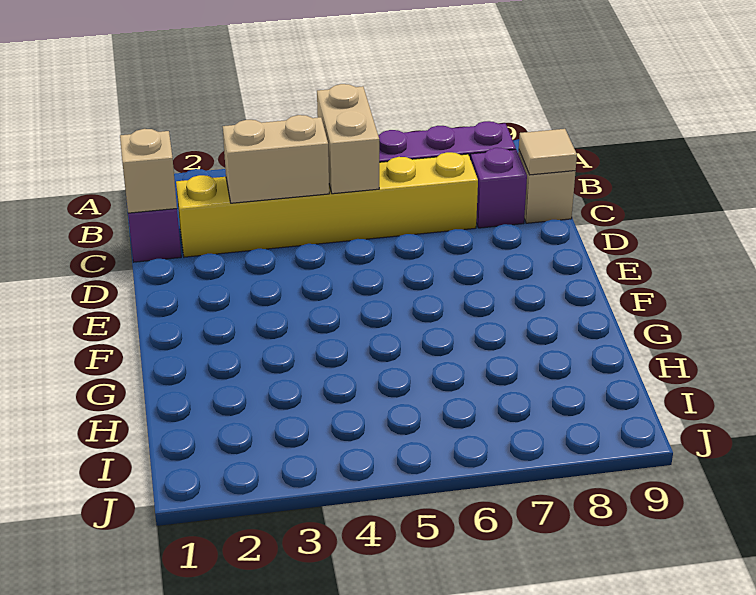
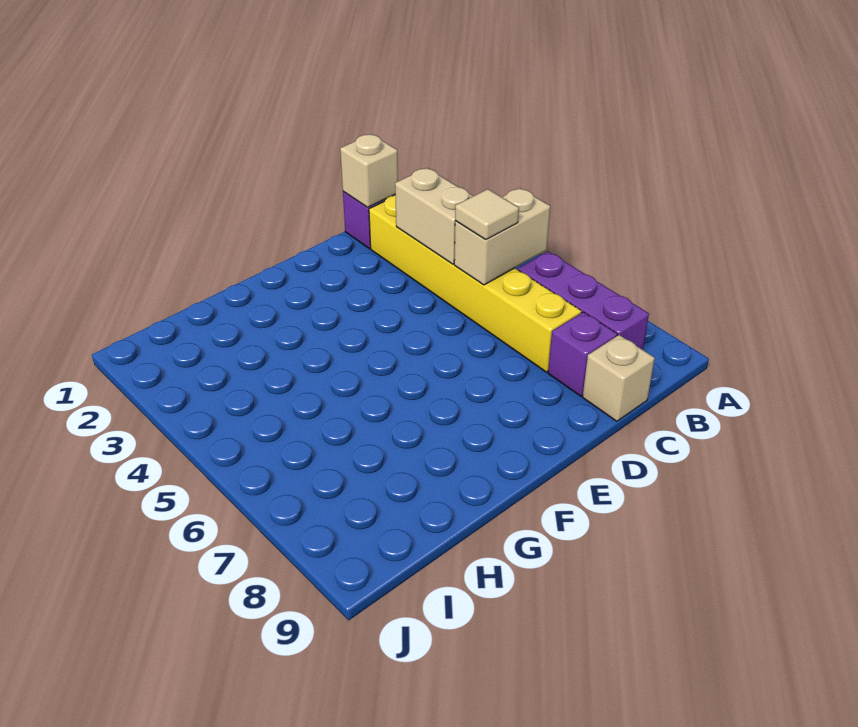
tan tile C9 level 2 -> tan tile C5 level 3

